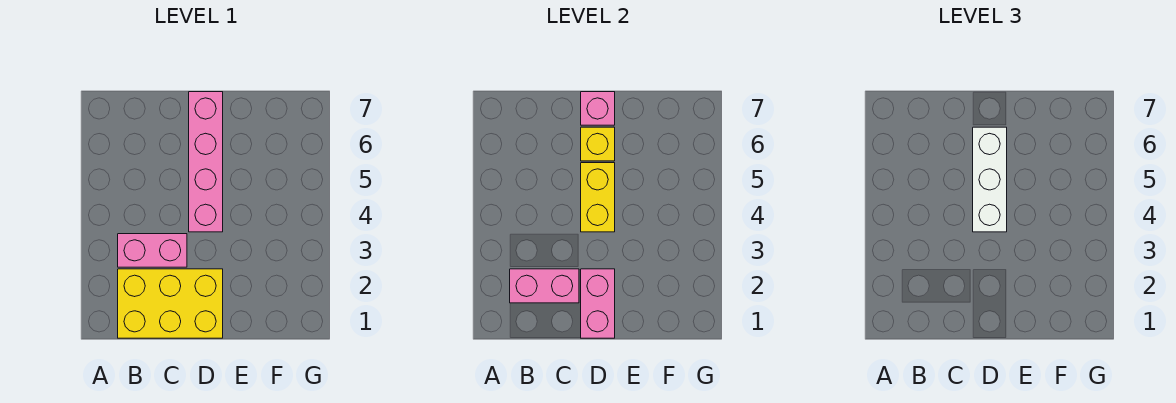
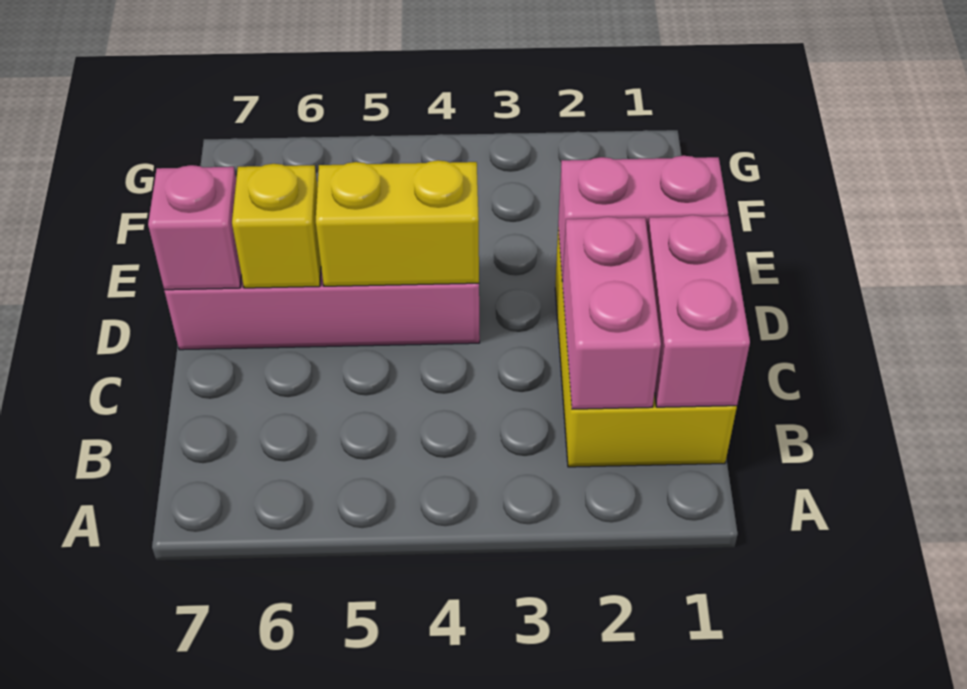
pink brick B3:C3 level 1 -> pink brick B1:C1 level 2
white brick D4:D6 level 3 -> none

